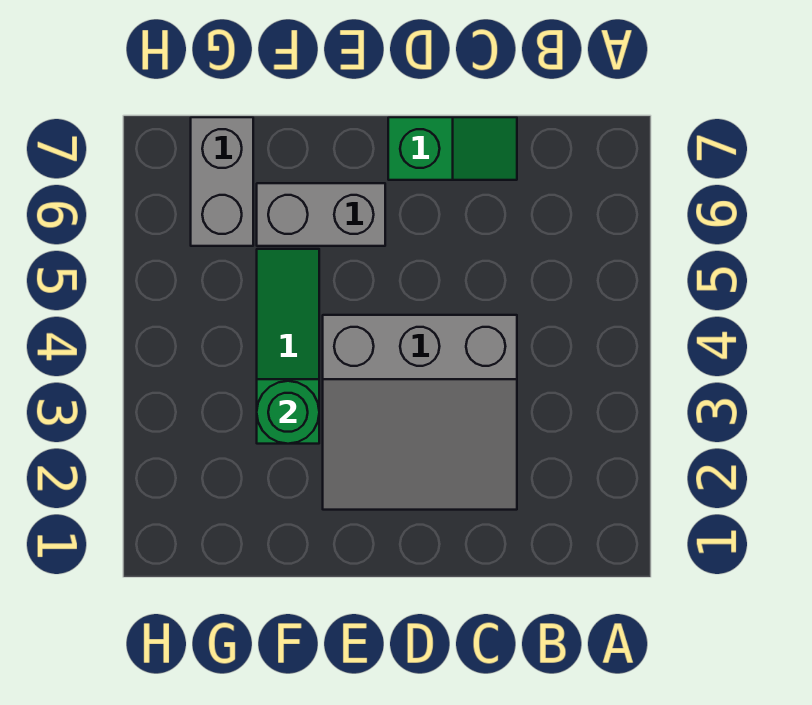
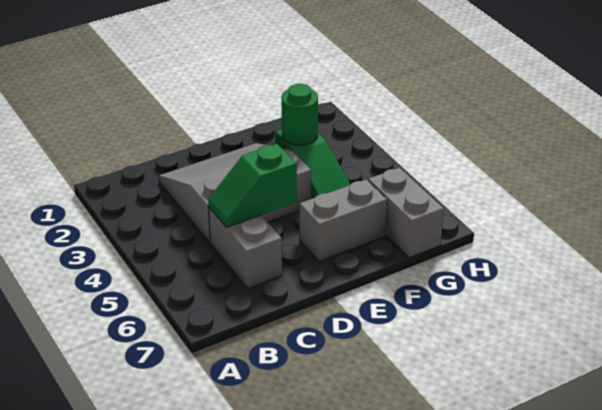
none -> grey brick C5:C6 level 1
green slope C7:D7 level 1 top D -> green slope C5:D5 level 2 top D

